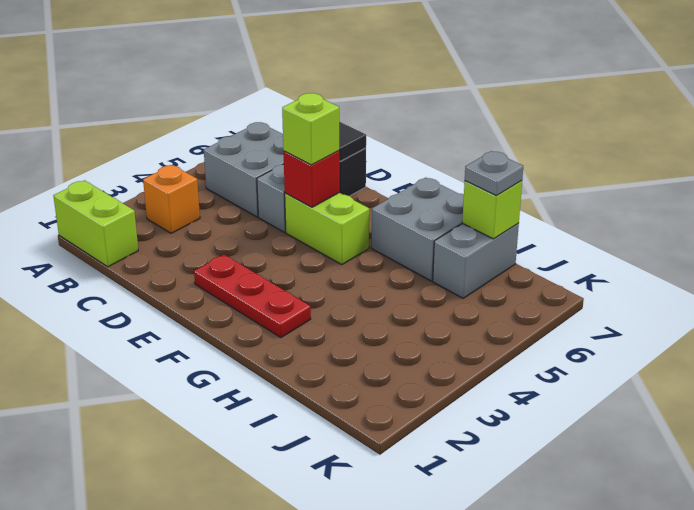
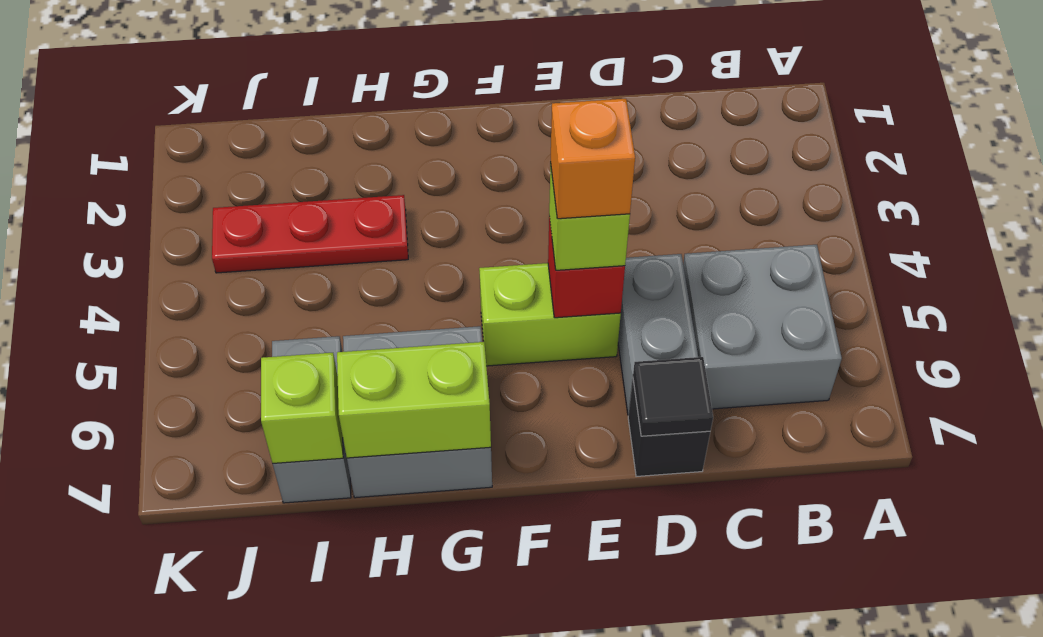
lime brick A1:B1 level 1 -> lime brick G7:H7 level 2
orange brick B3 level 1 -> orange brick E5 level 4
red plate E2:G2 level 1 -> red plate H3:J3 level 1
grey plate I7 level 3 -> none

